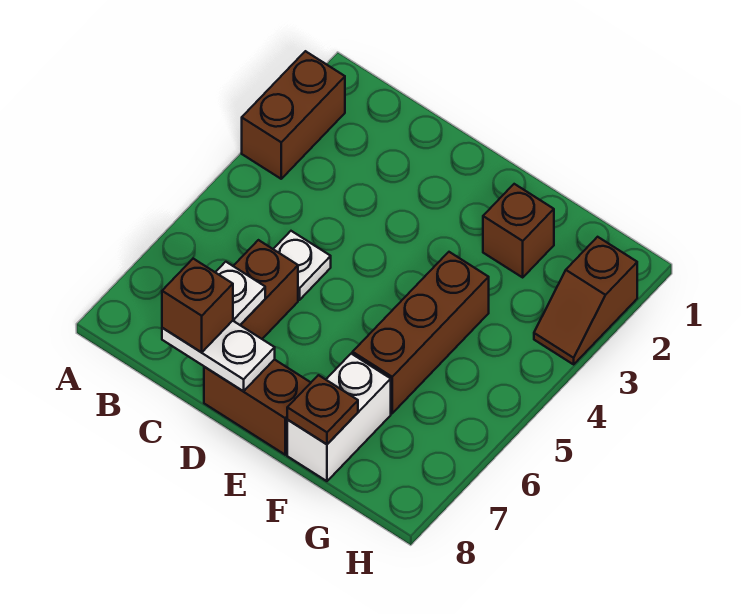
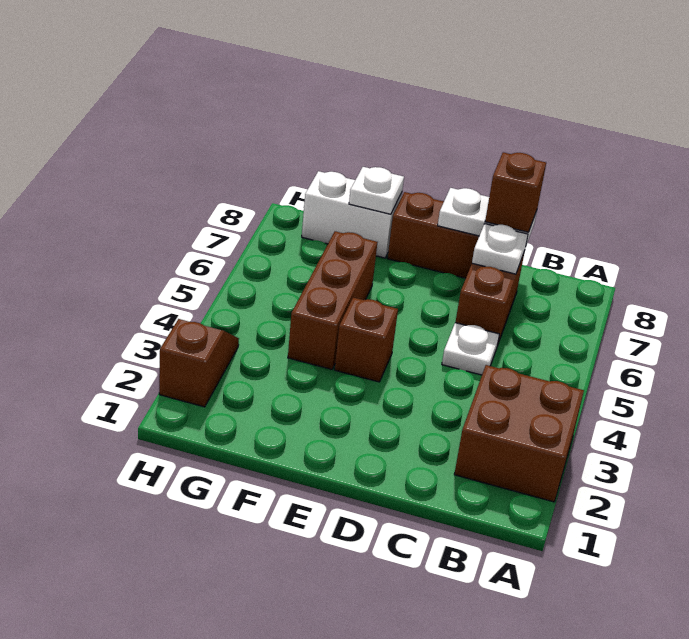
brown brick A2:A3 level 1 -> brown brick A2:B3 level 1
brown brick F2 level 1 -> brown brick E4 level 1
white brick F7:F8 level 1 -> white brick F8:G8 level 1
brown plate F8 level 2 -> white plate F8 level 2

